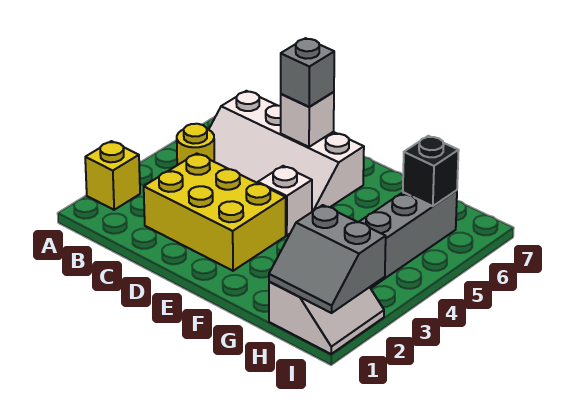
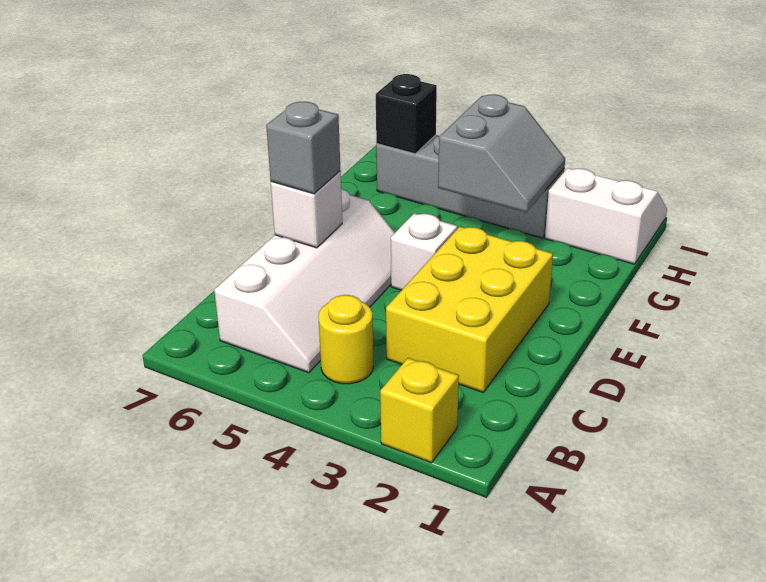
grey slope H1:I2 level 2 top 2 -> grey slope G3:H4 level 2 top 4

